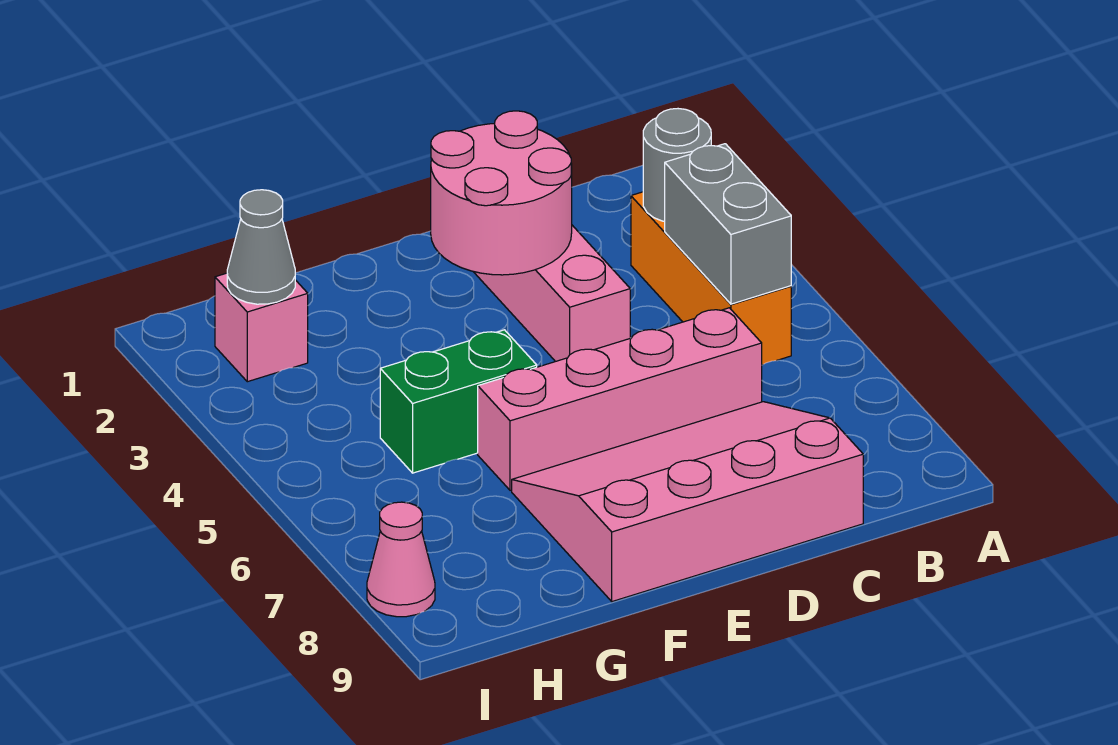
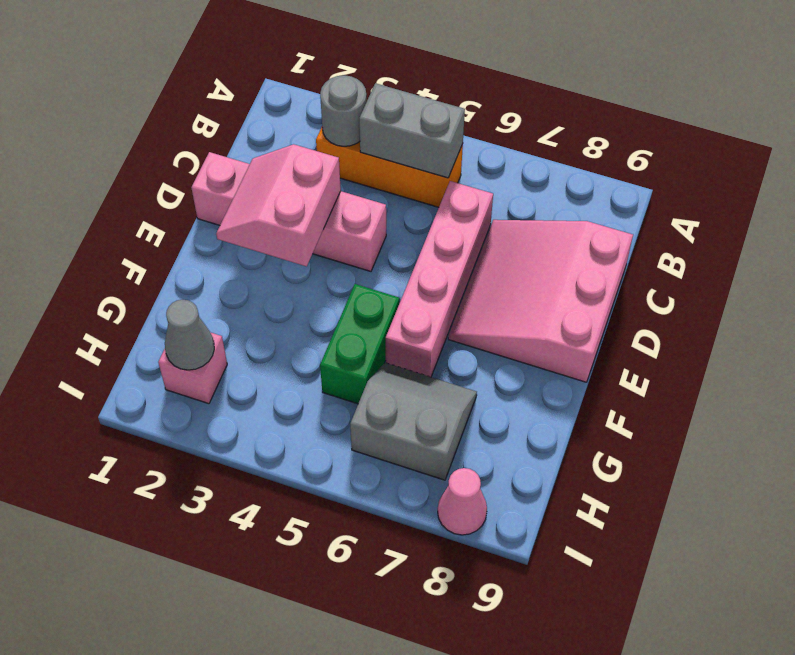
pink slope C7:F9 level 1 top 9 -> pink slope C7:E9 level 1 top 9
pink round brick D2:E3 level 2 -> pink slope D2:E3 level 2 top 3
none -> grey slope G6:H7 level 1 top H

